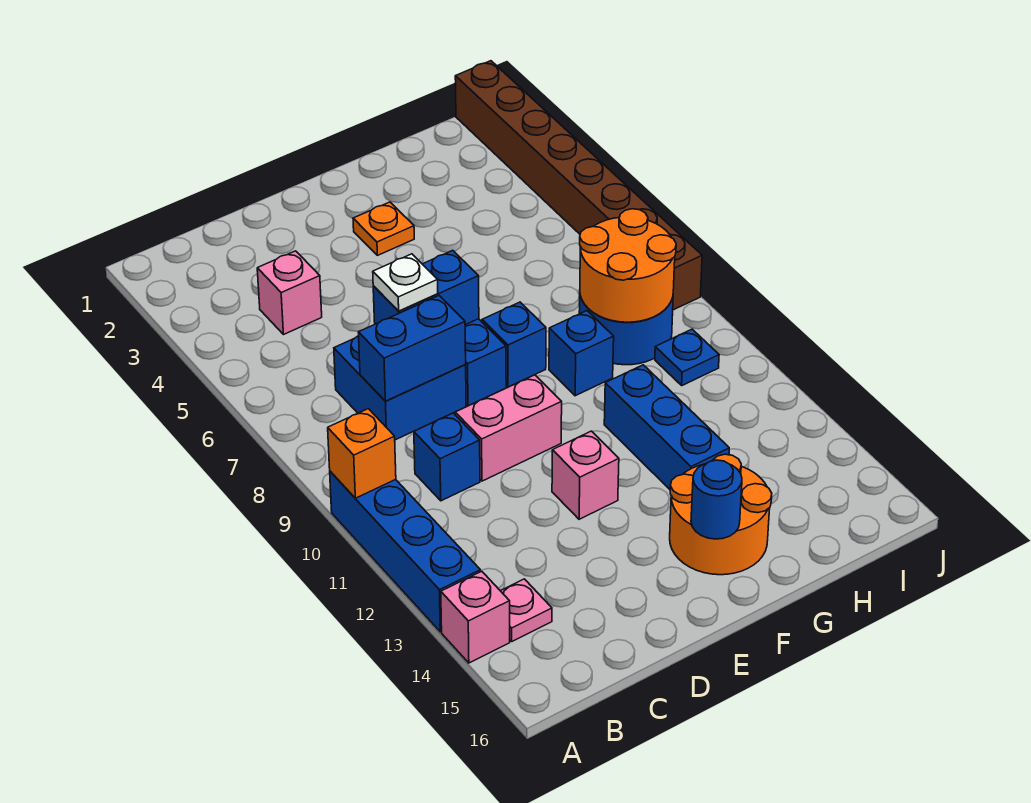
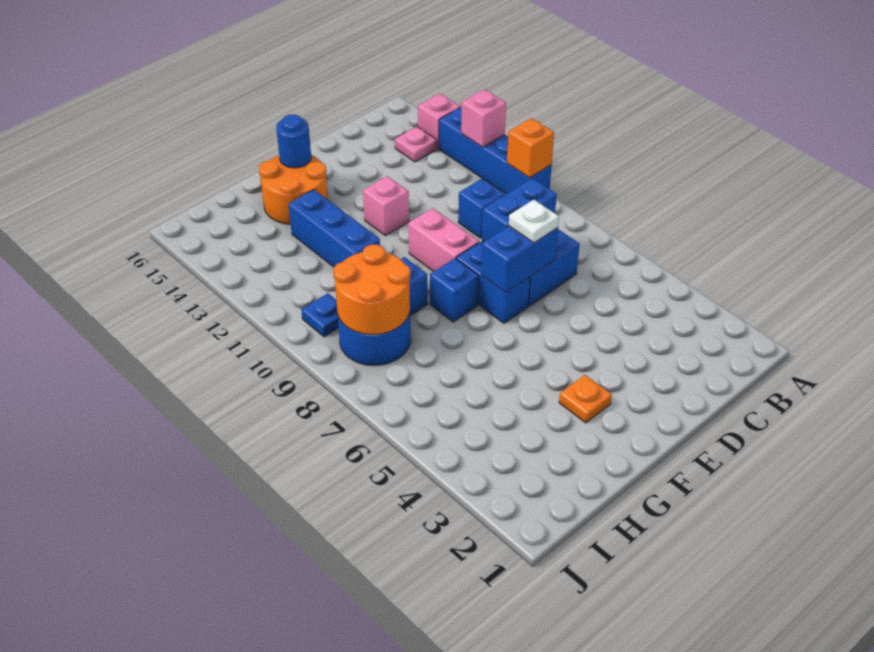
pink brick C4 level 1 -> pink brick A12 level 2
pink brick D10:E10 level 1 -> pink brick E9:E10 level 1
brown brick J1:J8 level 1 -> none

